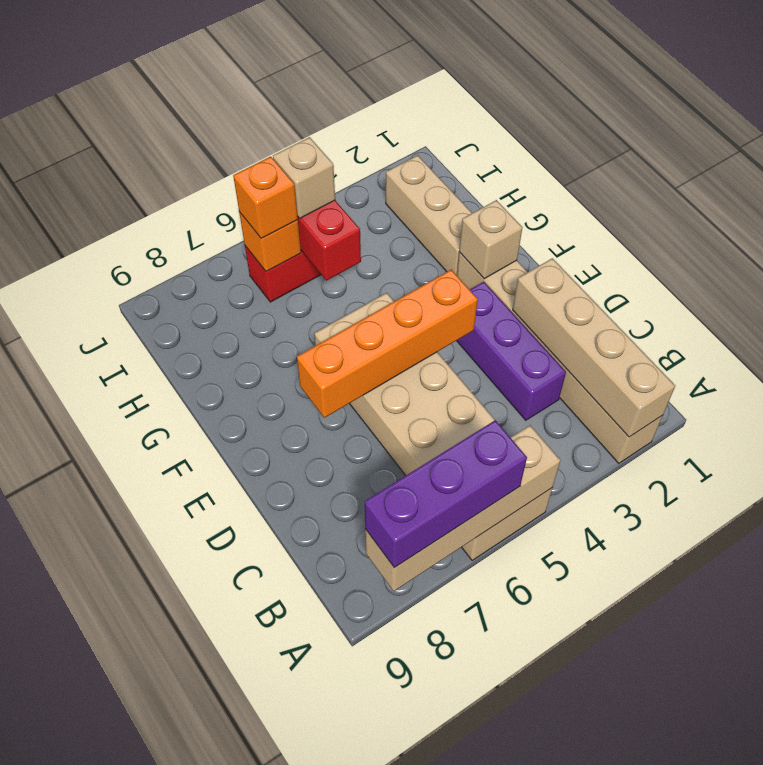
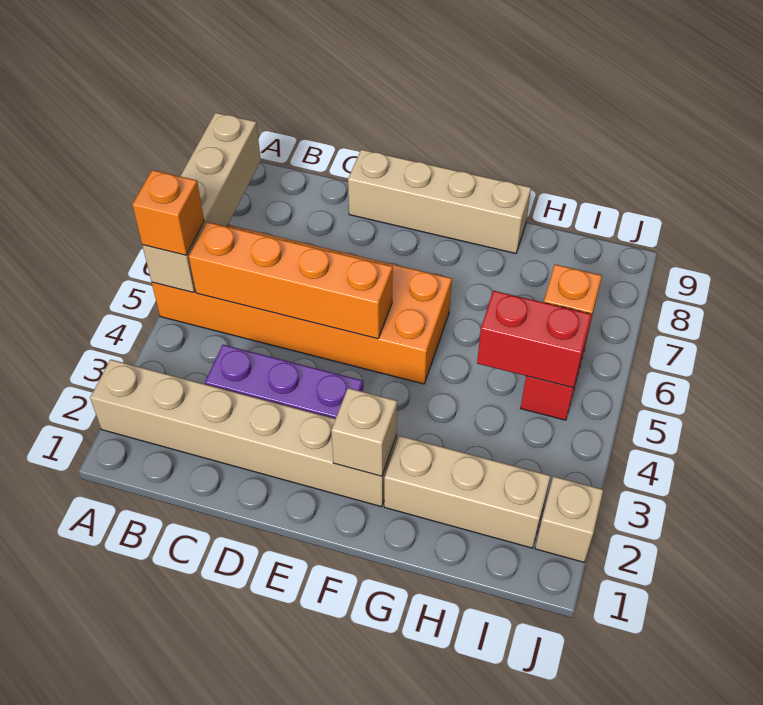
tan brick A2:D2 level 2 -> tan brick D9:G9 level 1
tan brick A5:F6 level 1 -> orange brick A5:F6 level 1
purple brick A6:A8 level 3 -> none
orange brick E4:E7 level 2 -> orange brick B5:E5 level 2
tan brick I5 level 3 -> tan brick J2 level 1
orange brick I6 level 3 -> orange brick A5 level 3

